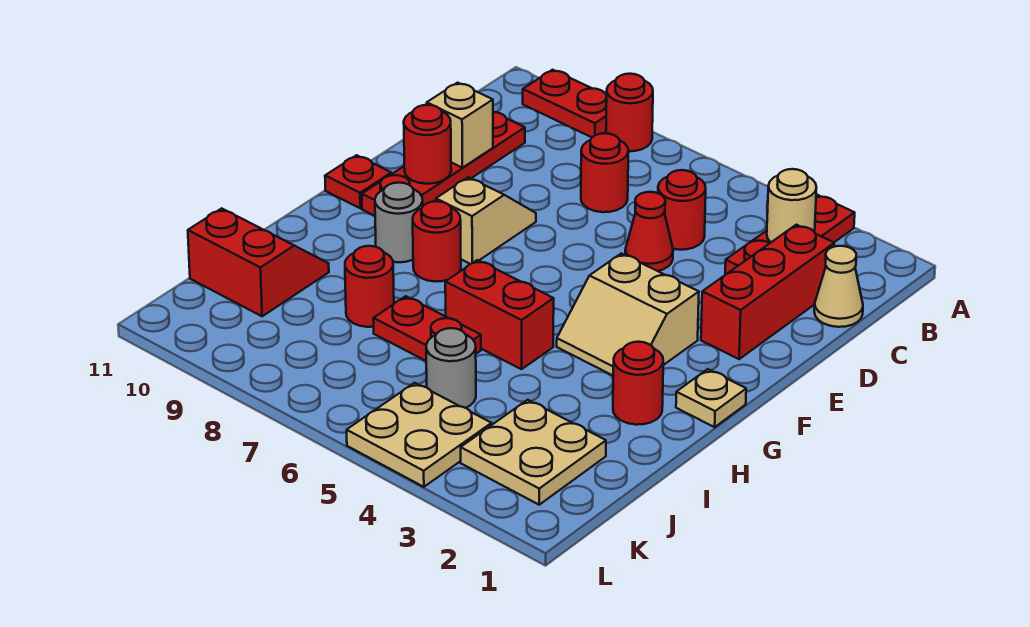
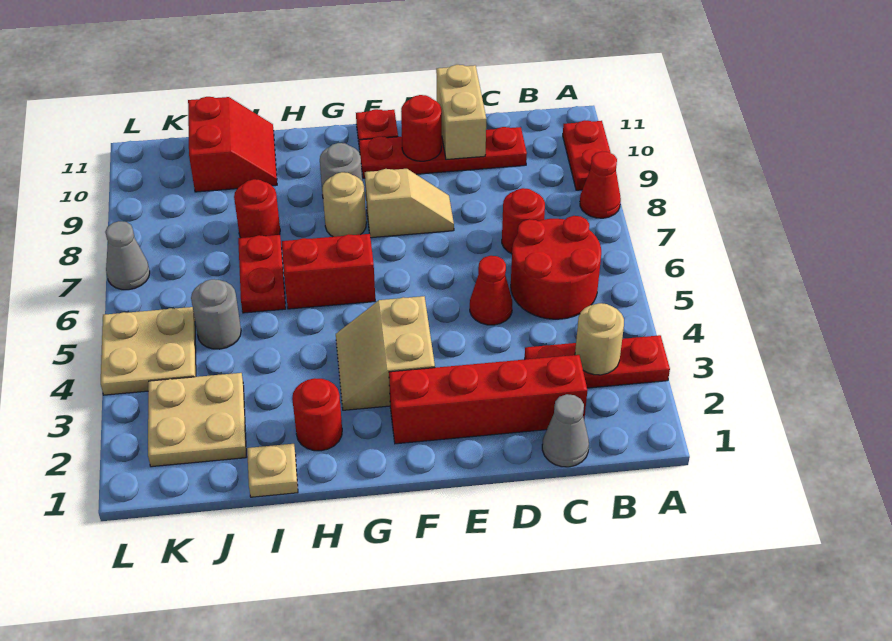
red round brick A8 level 1 -> red cone A8 level 1
tan cone C1 level 1 -> grey cone C1 level 1
red brick C2:E2 level 1 -> red brick C2:F2 level 1
red round brick C5 level 1 -> red round brick B5:C6 level 1
tan brick D10 level 2 -> tan brick D10:D11 level 2
tan plate G1 level 1 -> tan plate I1 level 1
red round brick G8 level 1 -> tan round brick G8 level 1
red brick H5:H6 level 1 -> red brick G6:H6 level 1
none -> grey cone L7 level 1

